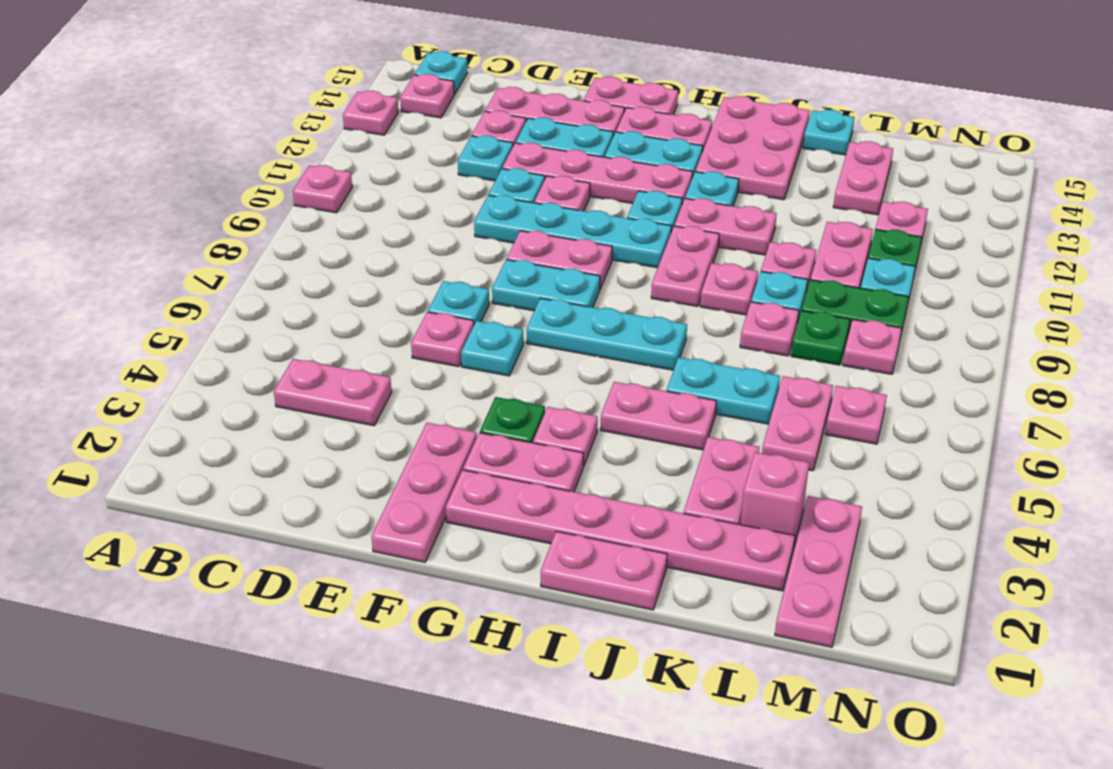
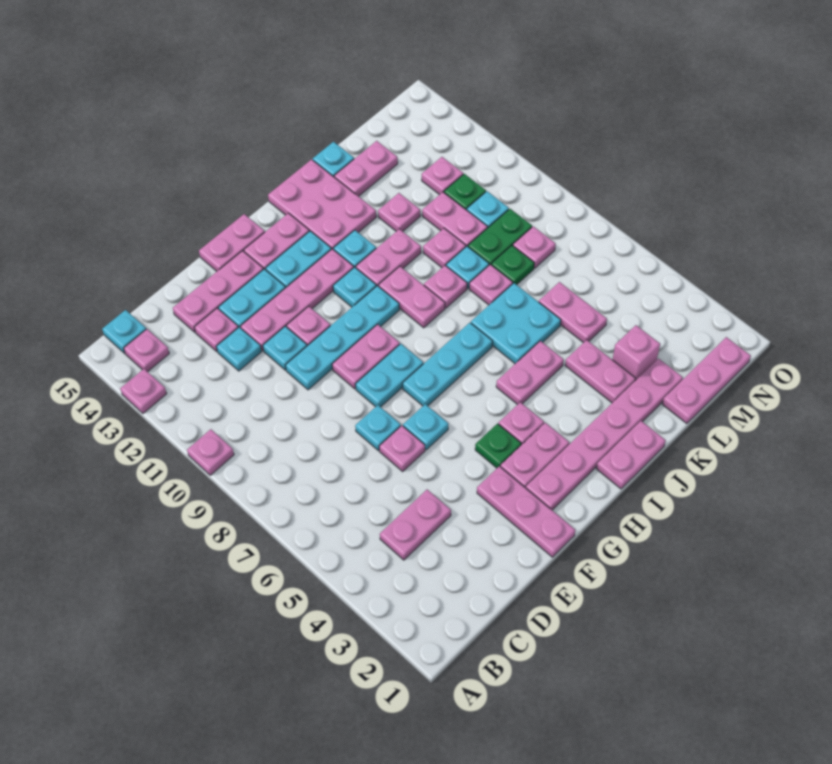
cyan plate J6:K6 level 1 -> cyan plate J6:K7 level 1
pink plate L13:L14 level 1 -> pink plate K14:L14 level 1
pink plate M1:M3 level 1 -> pink plate L1:N1 level 1
pink plate M6 level 1 -> pink plate K12 level 1

